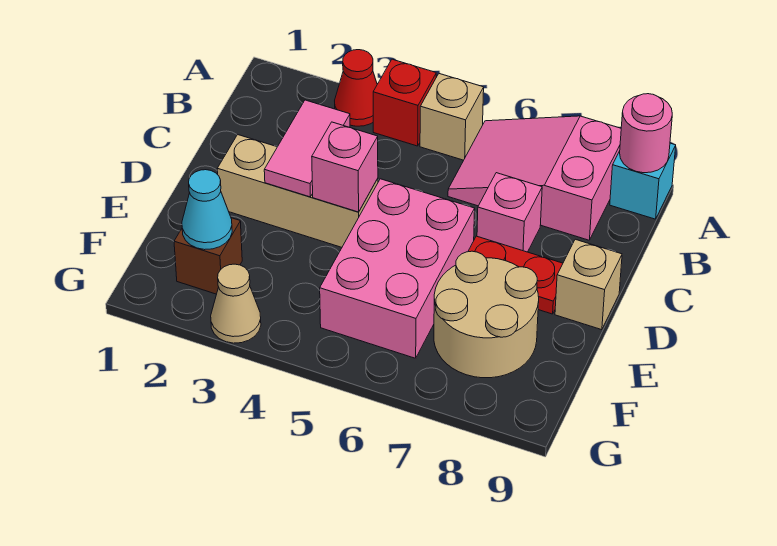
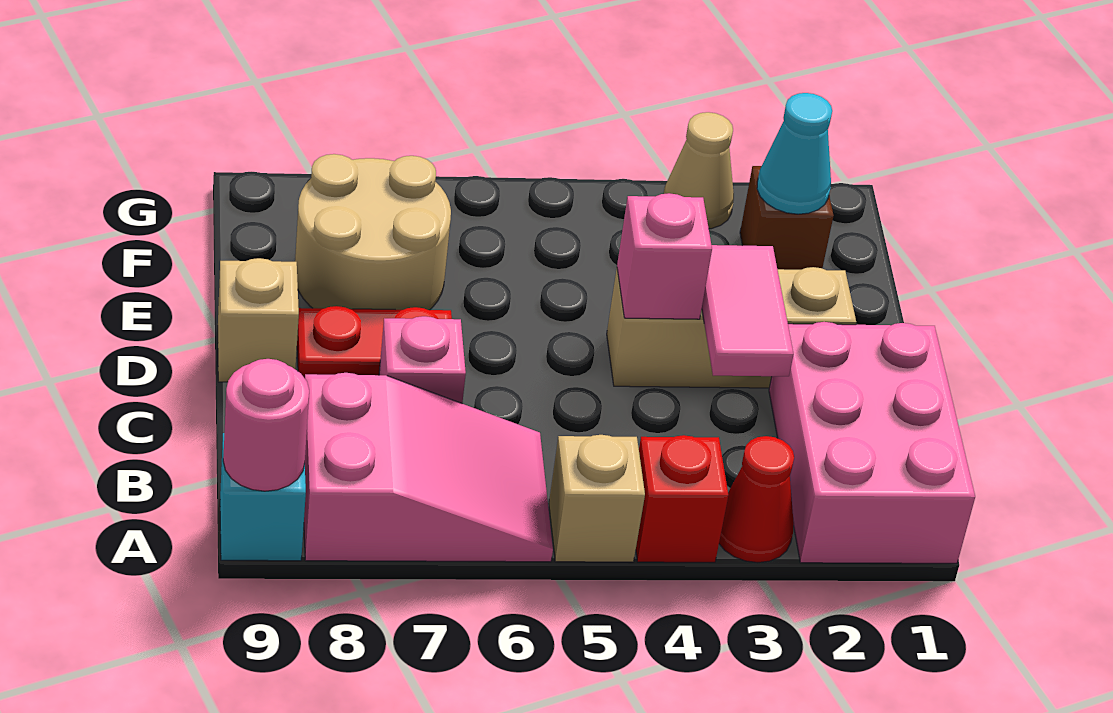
pink brick D5:F6 level 1 -> pink brick A1:C2 level 1

